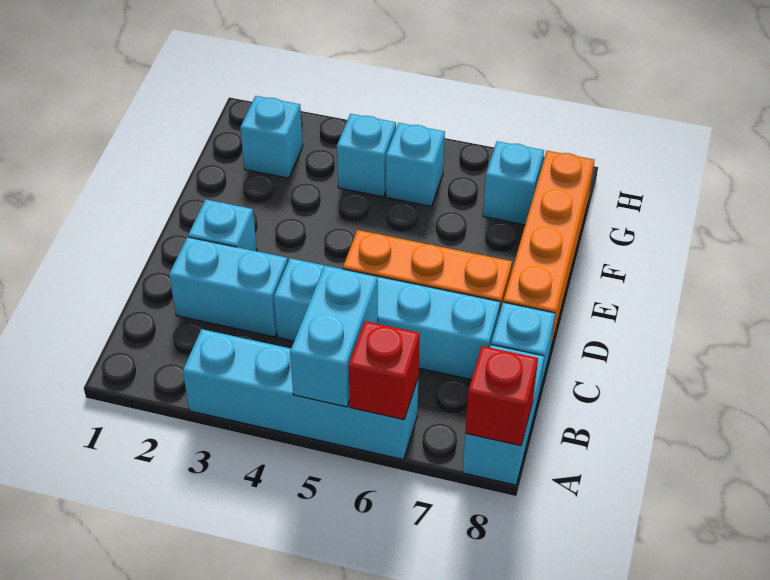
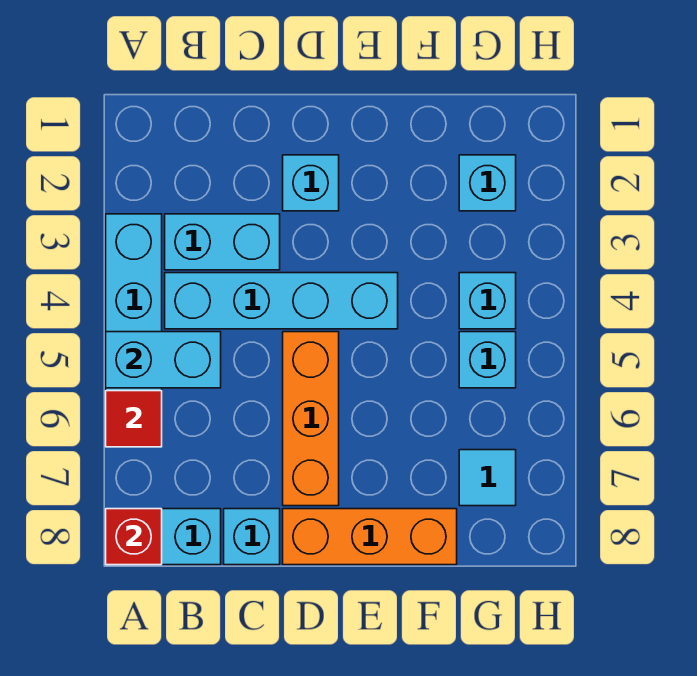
red brick A6 level 2 -> red tile A6 level 2
cyan brick C2:C3 level 1 -> cyan brick B3:C3 level 1
cyan brick C4:C7 level 1 -> cyan brick B4:E4 level 1
orange brick D8:G8 level 1 -> orange brick D8:F8 level 1
cyan brick G7 level 1 -> cyan tile G7 level 1

